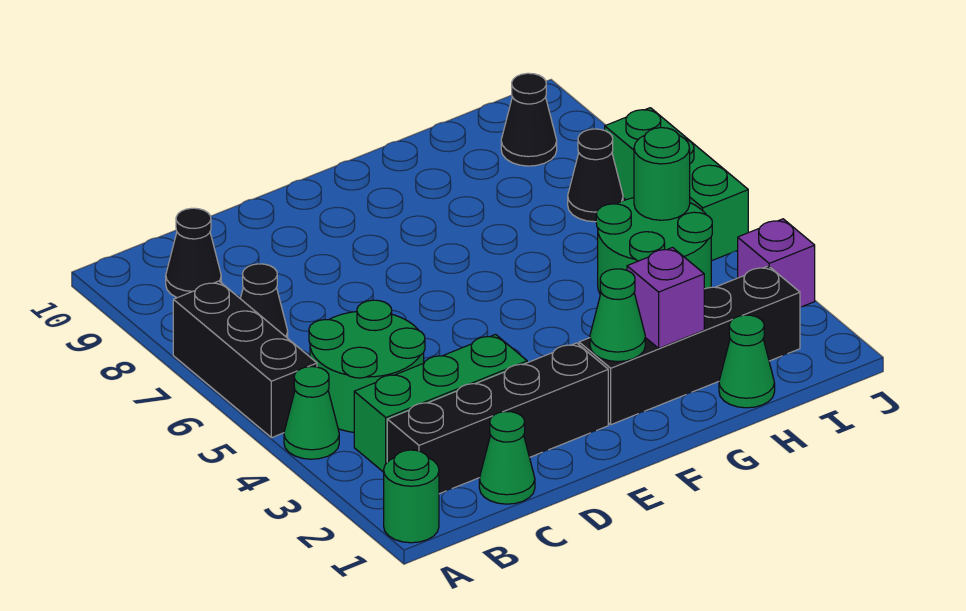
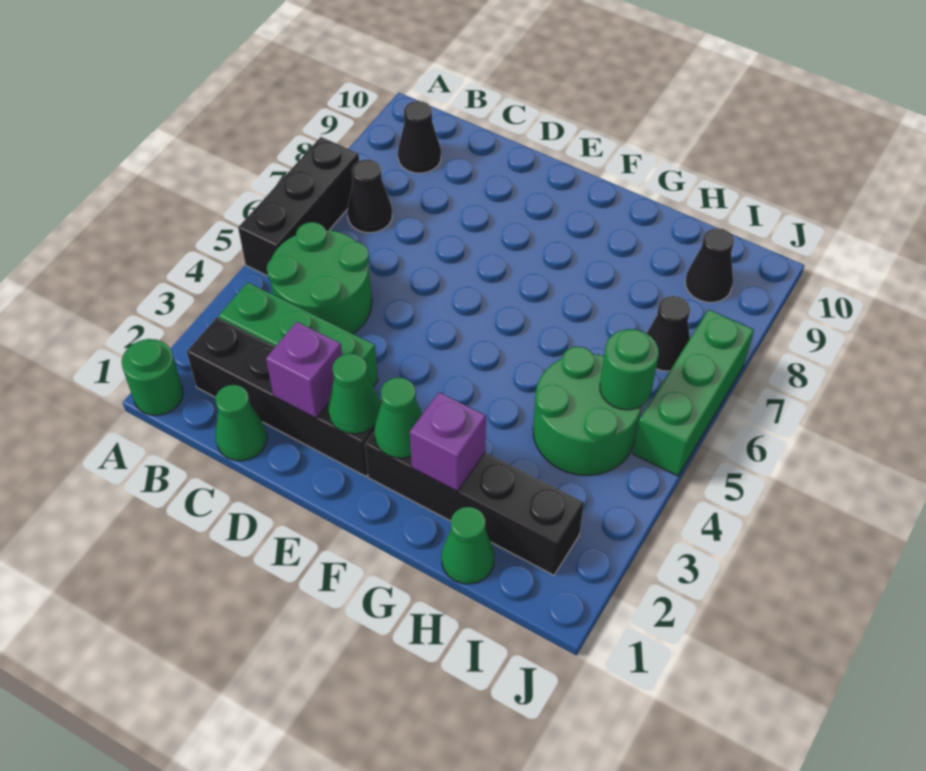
green cone A4 level 1 -> green cone E2 level 2
purple brick J3 level 1 -> purple brick D2 level 2

